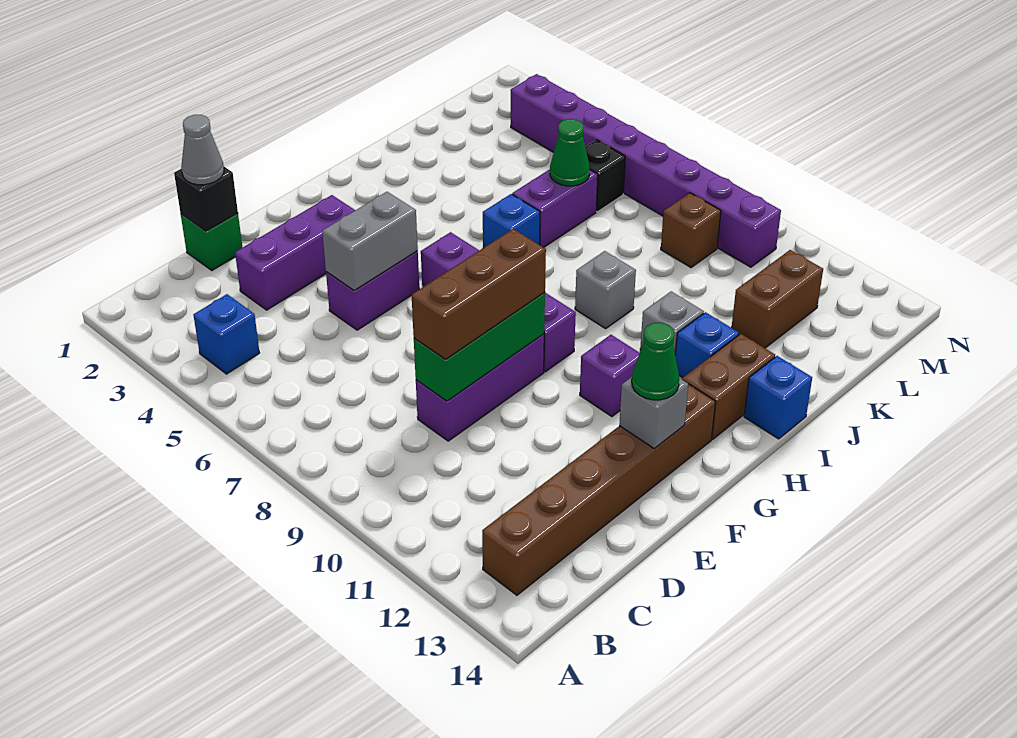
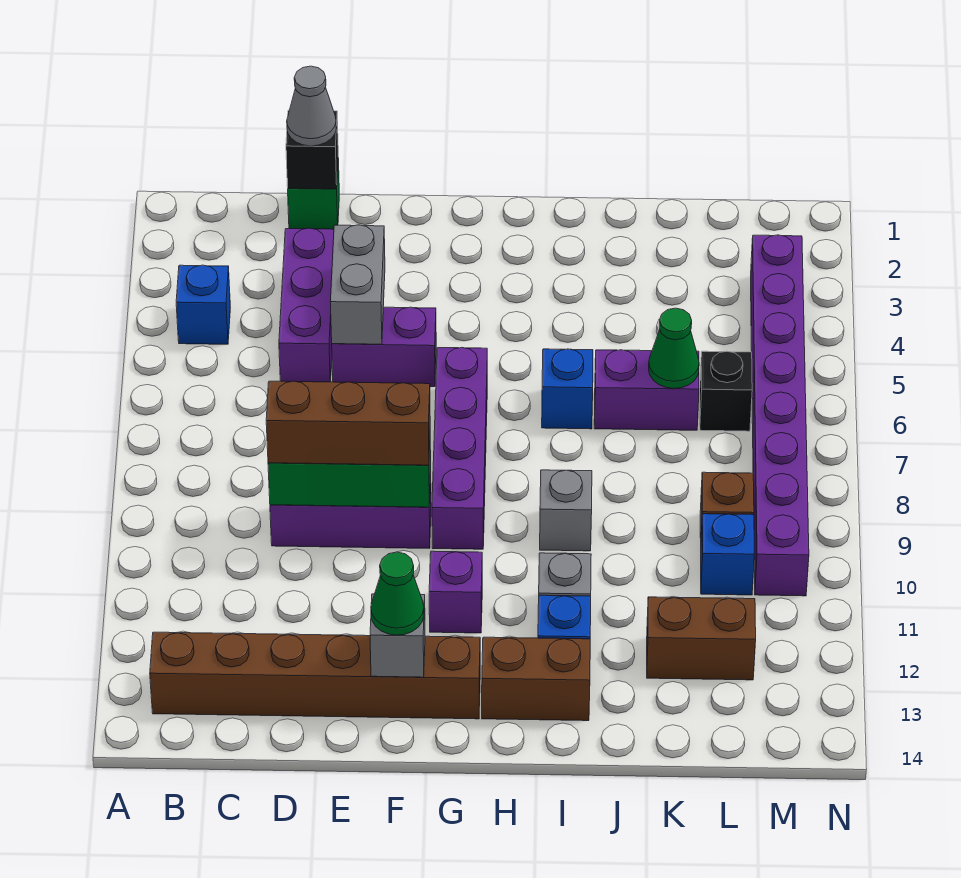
purple brick D3:F3 level 1 -> purple brick D3:D5 level 1
grey brick E5:F5 level 2 -> grey brick E4:E5 level 2
blue brick I14 level 1 -> blue brick L10 level 1

